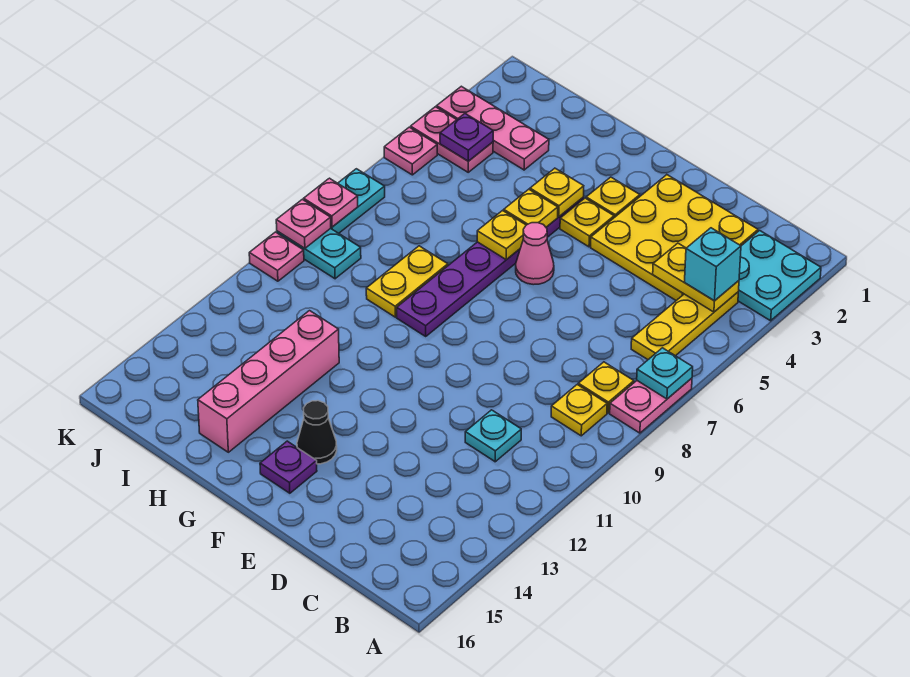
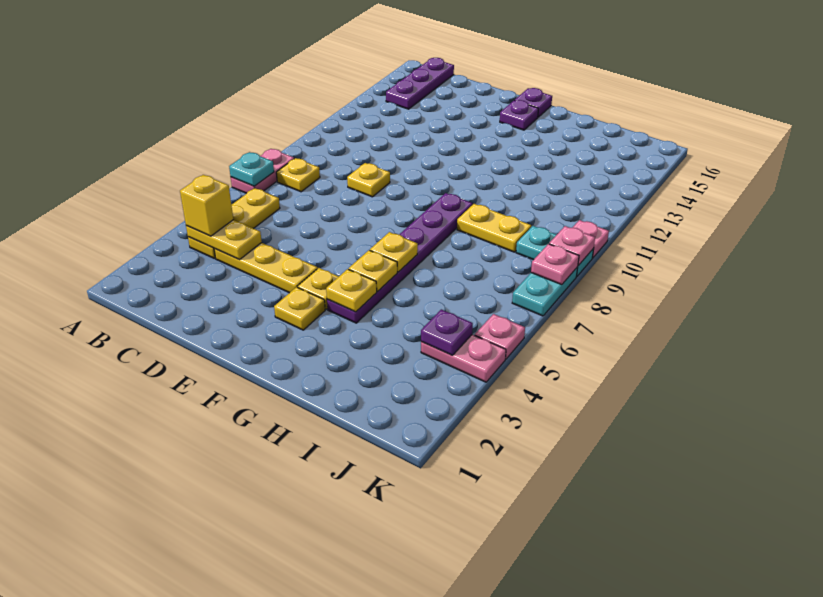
cyan plate A2:B3 level 1 -> none
cyan brick B4 level 3 -> yellow brick B4 level 3
yellow plate B9 level 1 -> yellow plate D9 level 1
none -> purple plate B14:B16 level 1
yellow plate C2:E4 level 1 -> yellow plate C4:E4 level 1
cyan plate C11 level 1 -> none
pink cone F6 level 1 -> none
black cone F14 level 1 -> none
none -> purple plate F16 level 1
yellow plate H8:H9 level 1 -> yellow plate H9:I9 level 1
pink brick H12:H15 level 1 -> none
pink plate I3:K3 level 1 -> none

